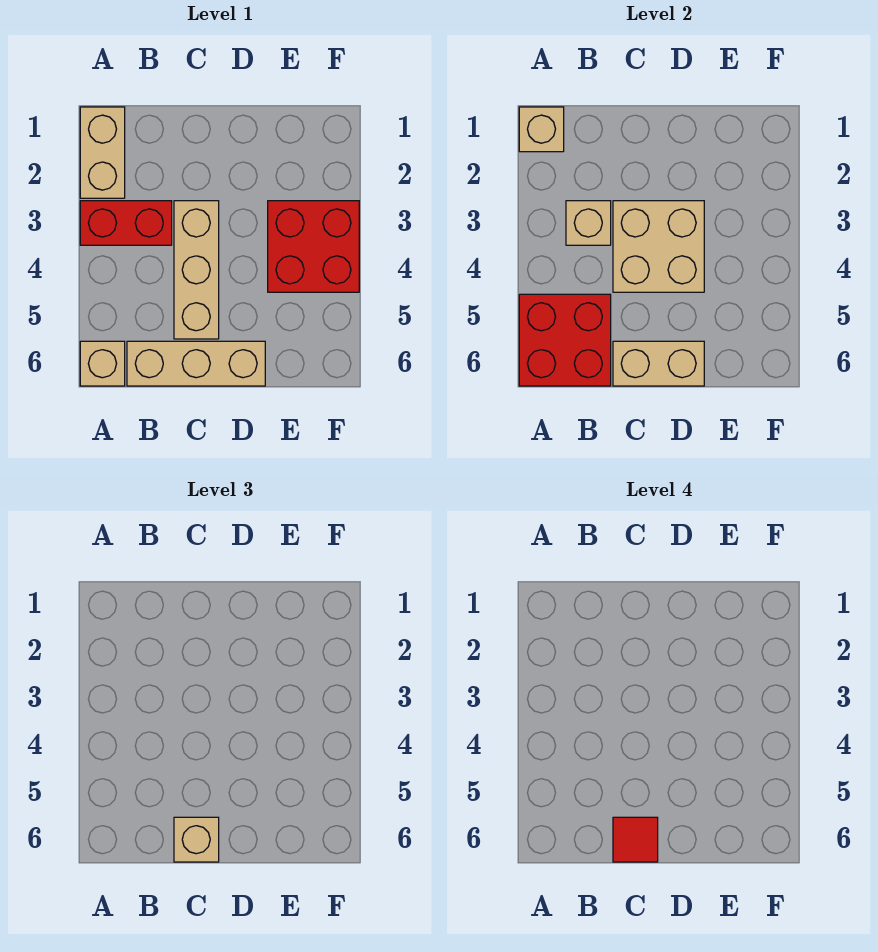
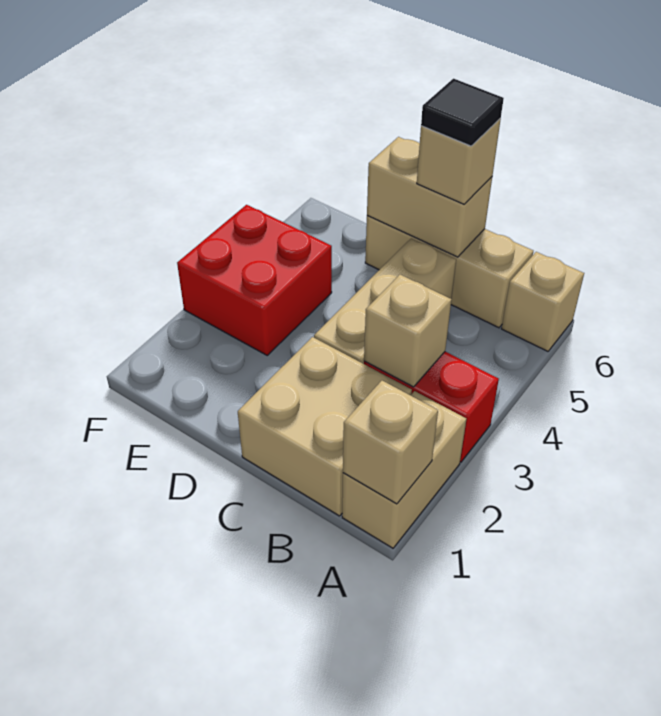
red brick A5:B6 level 2 -> none
tan brick C3:D4 level 2 -> tan brick B1:C2 level 1
red tile C6 level 4 -> black tile C6 level 4

